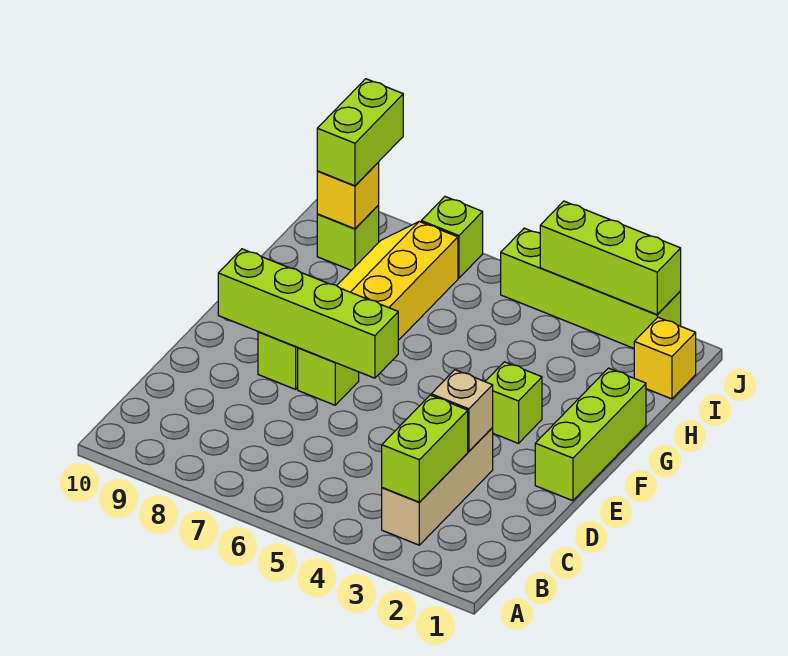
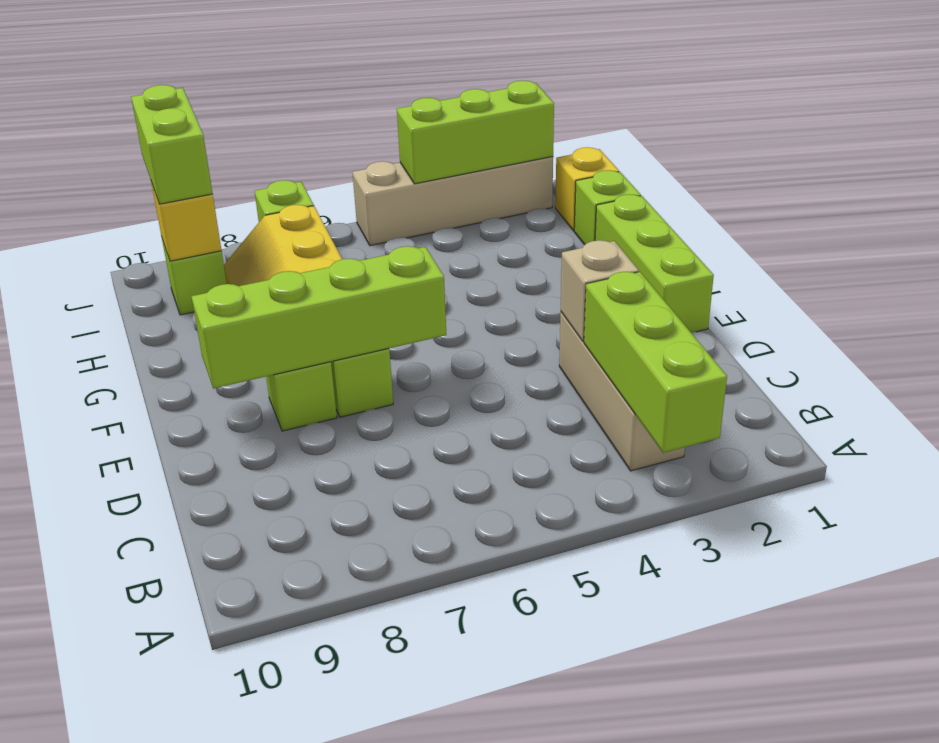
lime brick B3:C3 level 2 -> lime brick A3:C3 level 2
lime brick F3 level 1 -> lime brick H1 level 1
lime brick J2:J5 level 1 -> tan brick J2:J5 level 1

